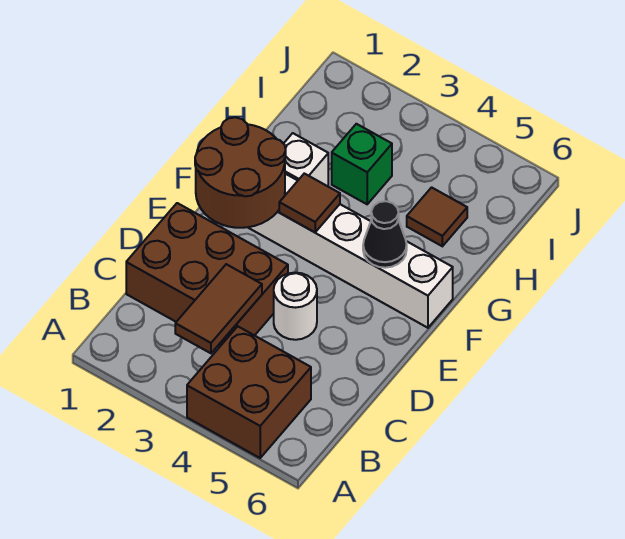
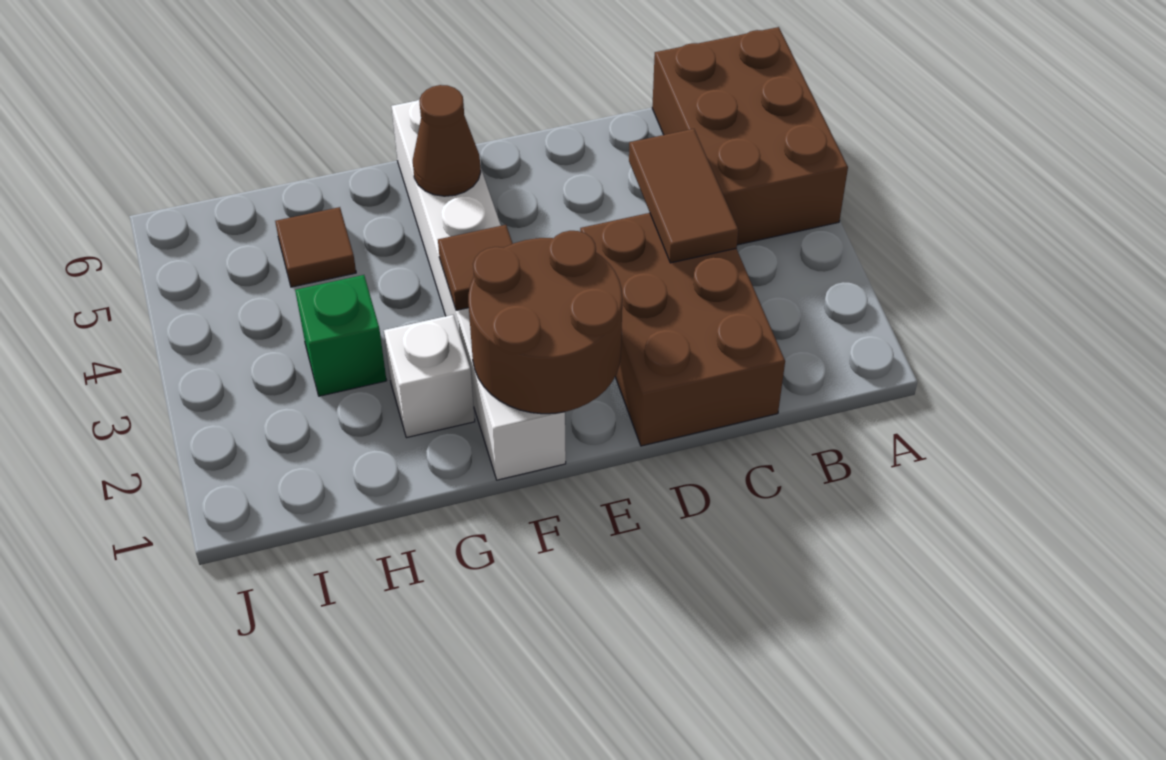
brown brick A4:B5 level 1 -> brown brick A4:B6 level 1
brown tile B3:C3 level 2 -> brown tile C3:C4 level 2
white round brick D4 level 1 -> none
black cone F5 level 2 -> brown cone F5 level 2

